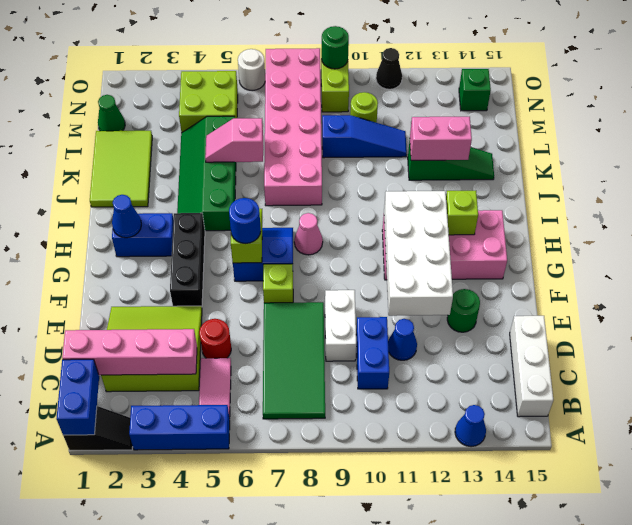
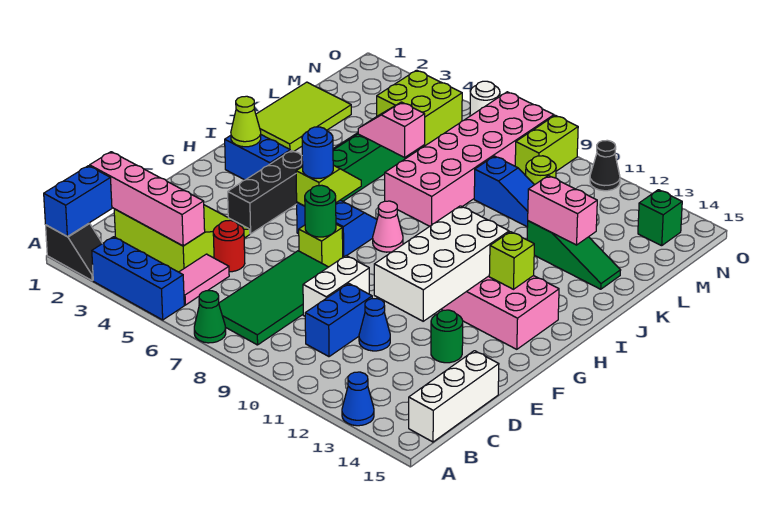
blue cone H2 level 2 -> lime cone H2 level 2
green cone M1 level 1 -> green cone A7 level 1
green round brick O9 level 2 -> green round brick F7 level 2

